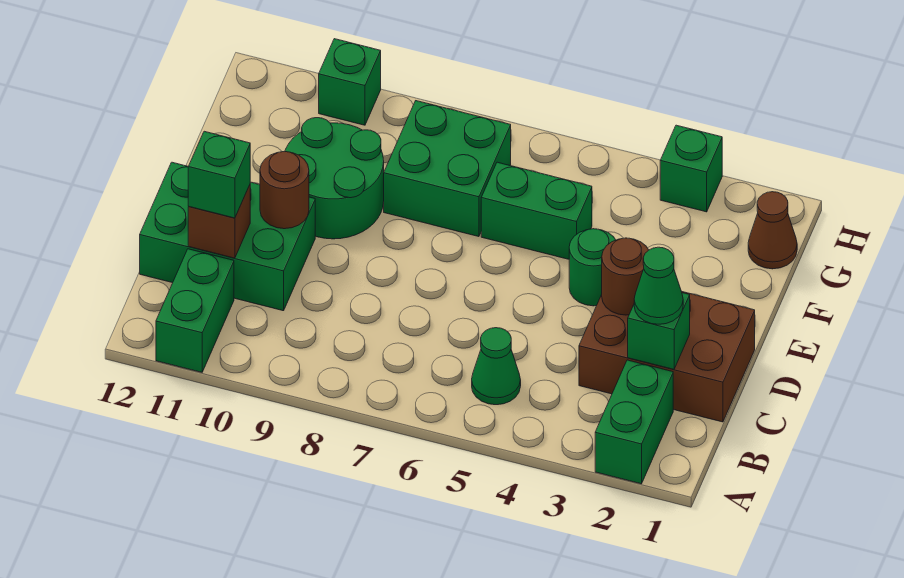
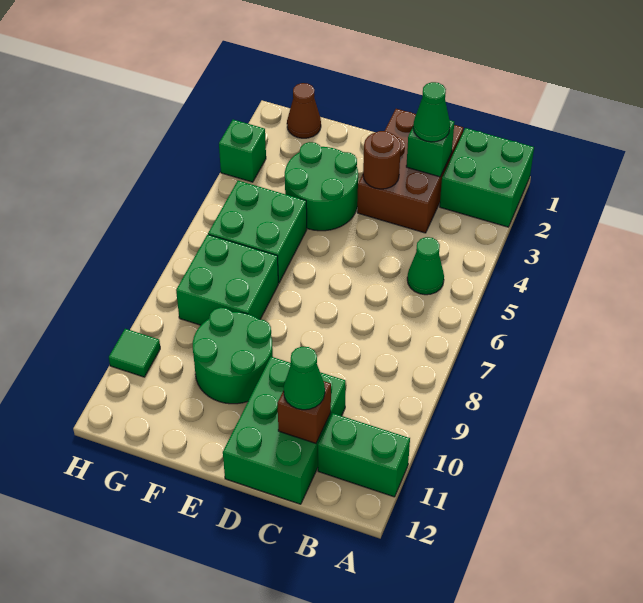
green brick A2:B2 level 1 -> green brick A1:B2 level 1
green brick C11 level 3 -> green cone C11 level 3
brown round brick D10 level 2 -> none
green round brick E4 level 1 -> green round brick E3:F4 level 1
green brick F5:F6 level 1 -> green brick F5:G6 level 1
green brick H10 level 1 -> green tile H10 level 1

